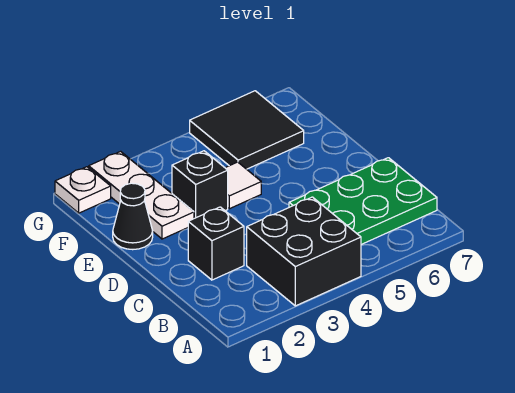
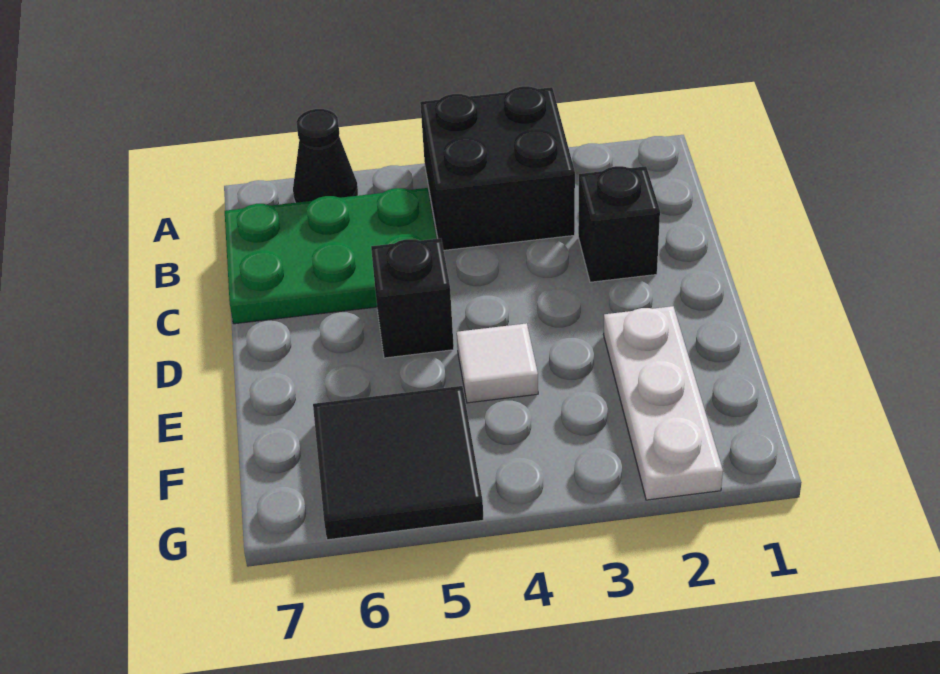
black cone E1 level 1 -> black cone A6 level 1
black brick E3 level 1 -> black brick D5 level 1
white plate G1 level 1 -> none

